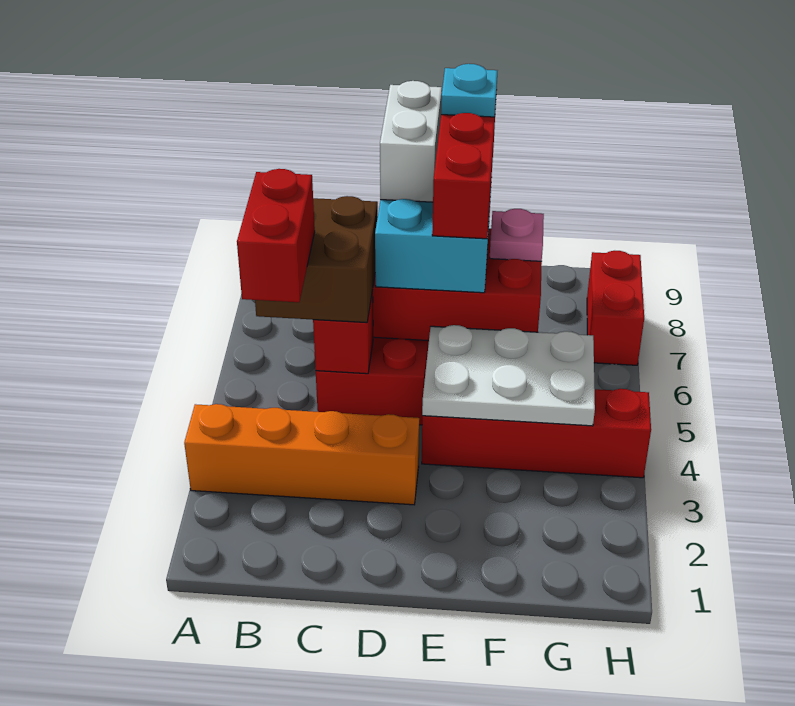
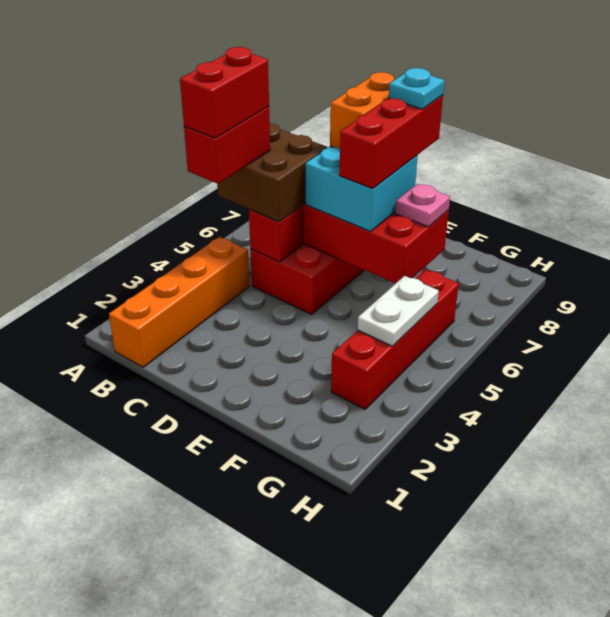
orange brick A3:D3 level 1 -> orange brick B1:B4 level 1
white brick D7:D8 level 4 -> orange brick D7:D8 level 4
red brick E4:H4 level 1 -> red brick G3:G6 level 1
white plate E4:G5 level 2 -> white plate G4:G5 level 2
red brick H7:H8 level 1 -> red brick B4:B5 level 5

